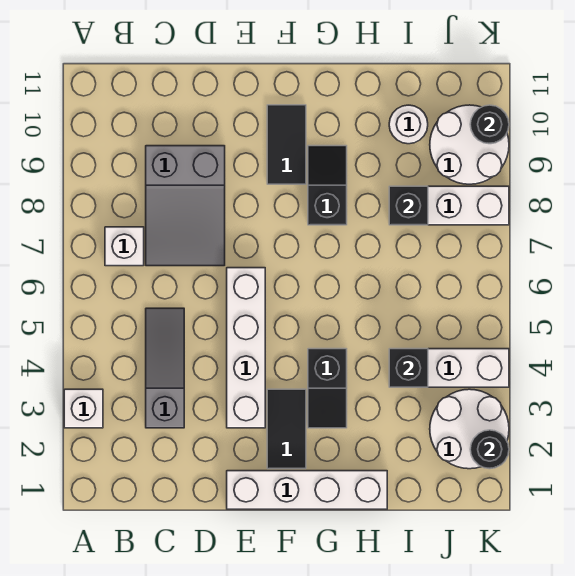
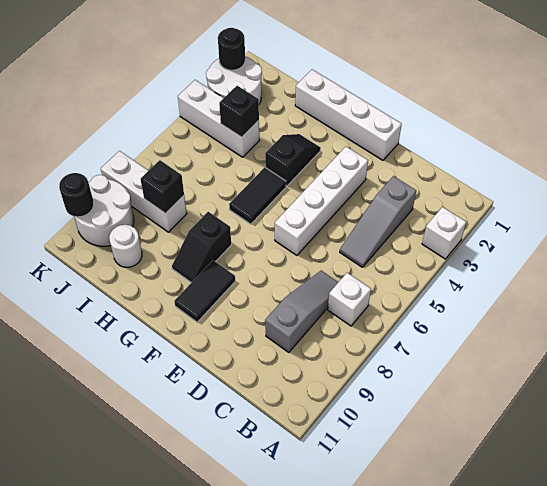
grey slope C7:D9 level 1 top 9 -> grey slope C7:C9 level 1 top 9
black tile F2:F3 level 1 -> black tile G5:G6 level 1

